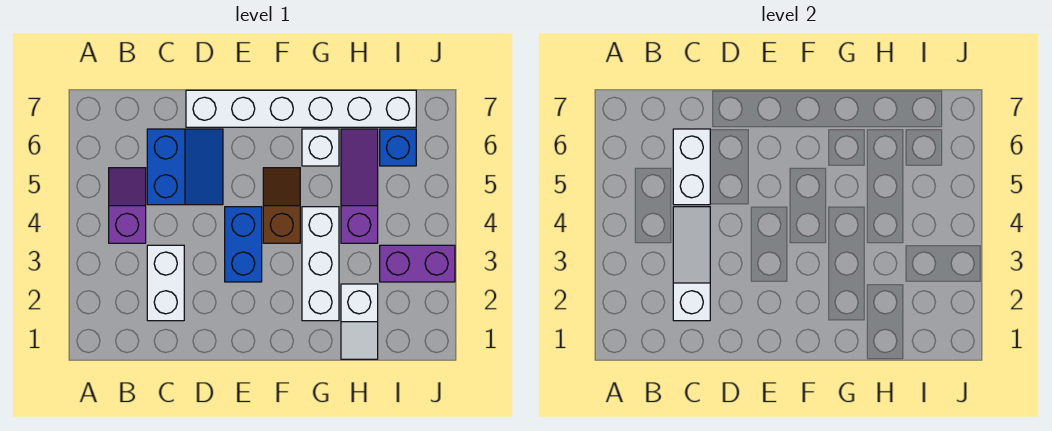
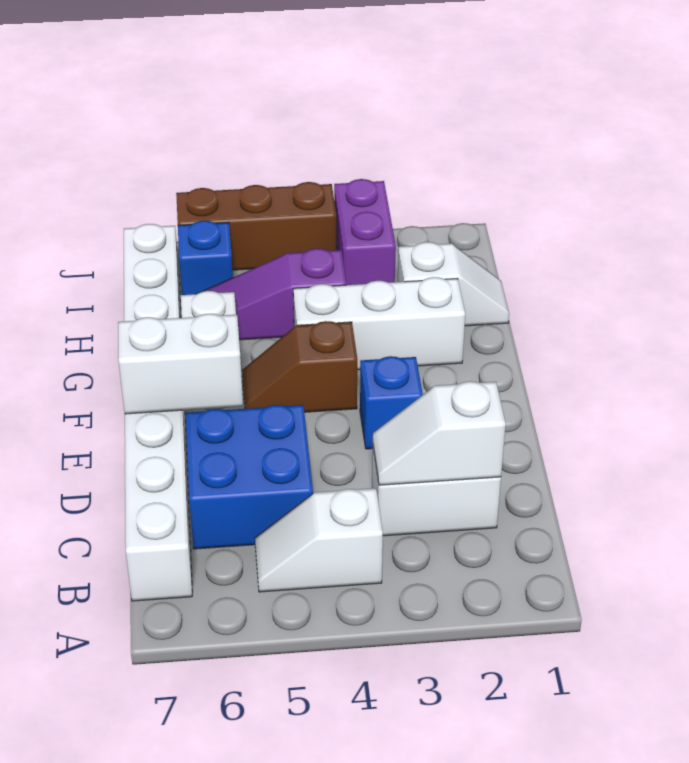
purple slope B4:B5 level 1 top 4 -> white slope B4:B5 level 1 top 4
white slope C2:C4 level 2 top 2 -> white slope C2:C3 level 2 top 2
blue slope C5:D6 level 1 top C -> blue brick C5:D6 level 1
white brick C5:C6 level 2 -> white brick E6:E7 level 2
white brick D7:I7 level 1 -> white brick B7:I7 level 1
blue brick E3:E4 level 1 -> blue brick E3 level 1
none -> brown brick J4:J6 level 1

